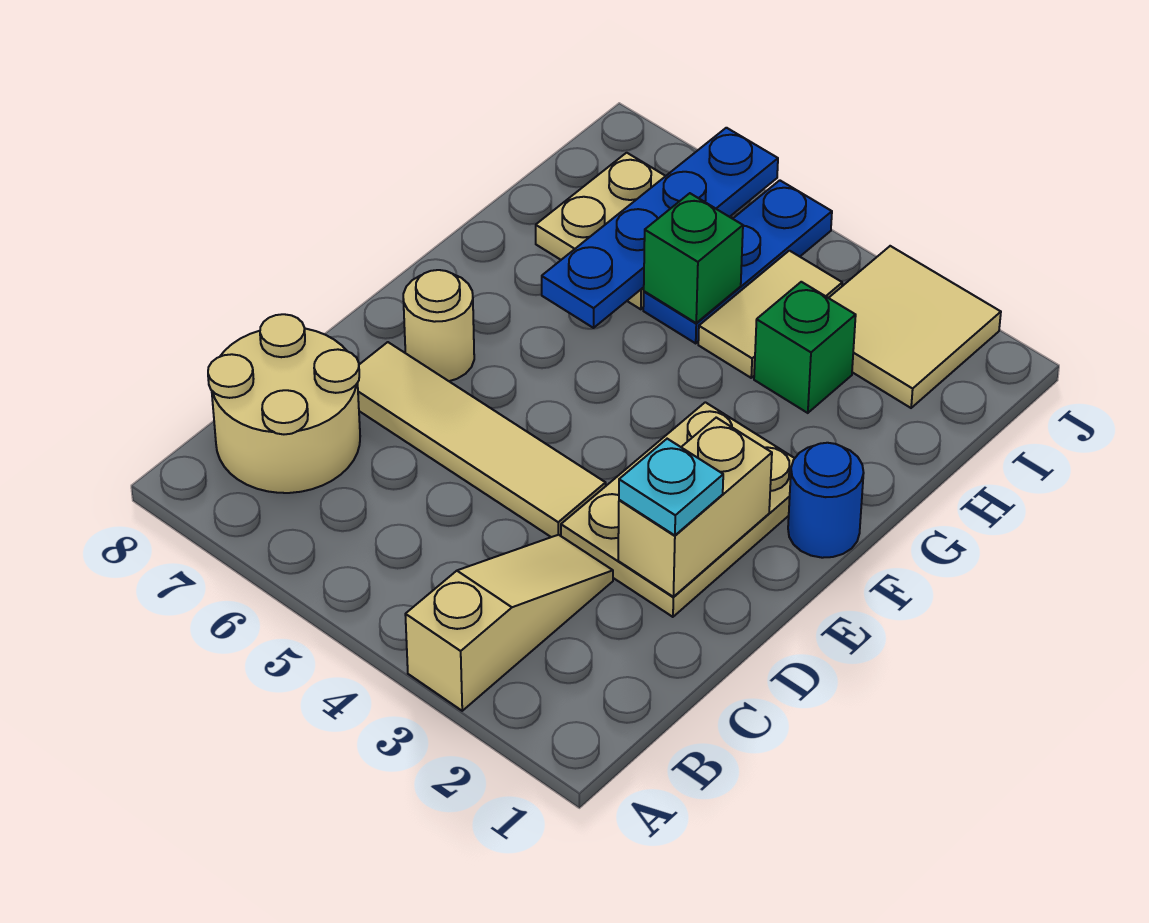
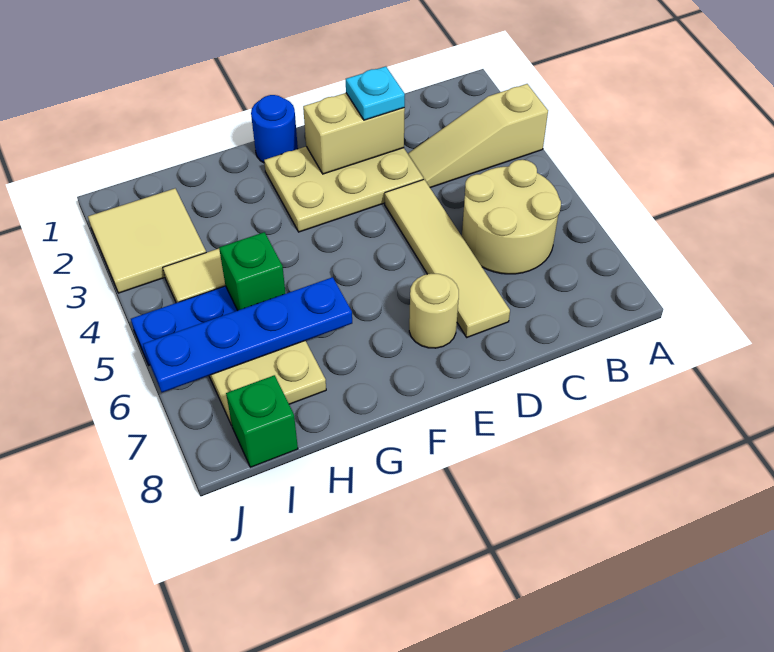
tan round brick B7:C8 level 1 -> tan round brick B5:C6 level 1
green brick H3 level 1 -> green brick I8 level 1

